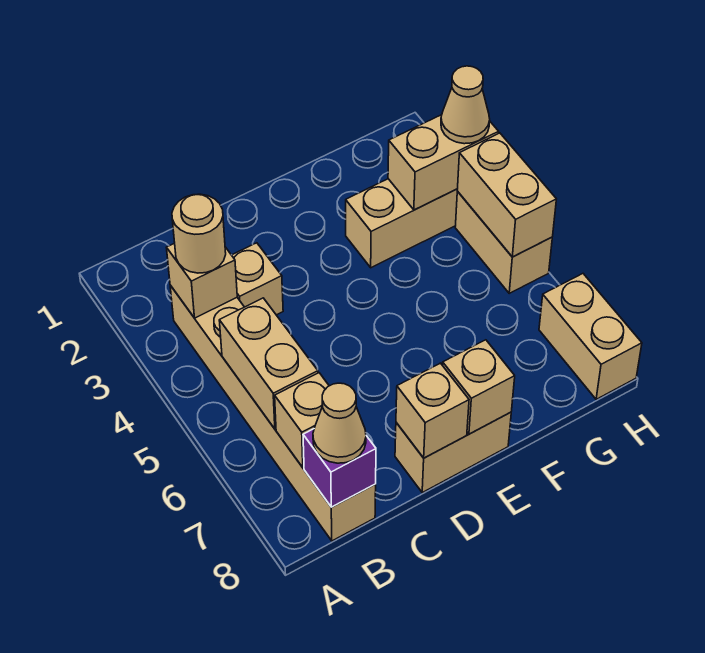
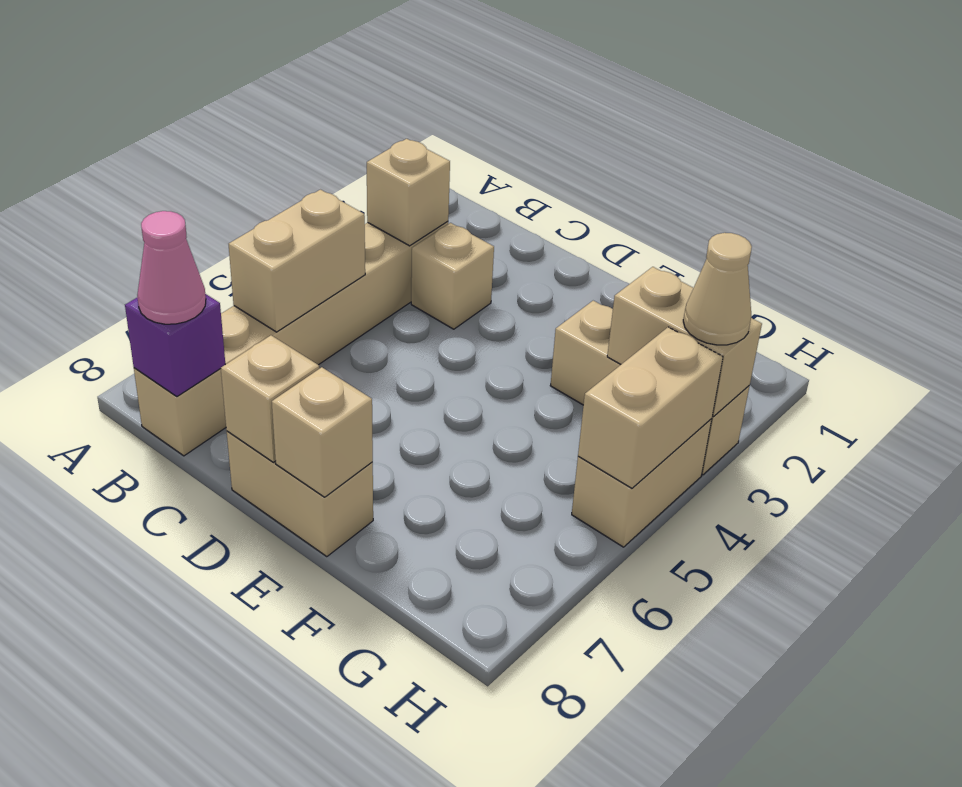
tan round brick B3 level 3 -> none
tan brick B7 level 2 -> none
tan cone B8 level 3 -> pink cone B8 level 3
tan brick H7:H8 level 1 -> none

